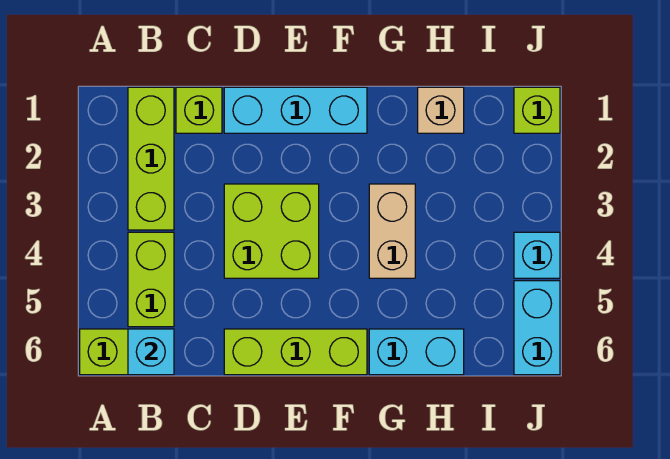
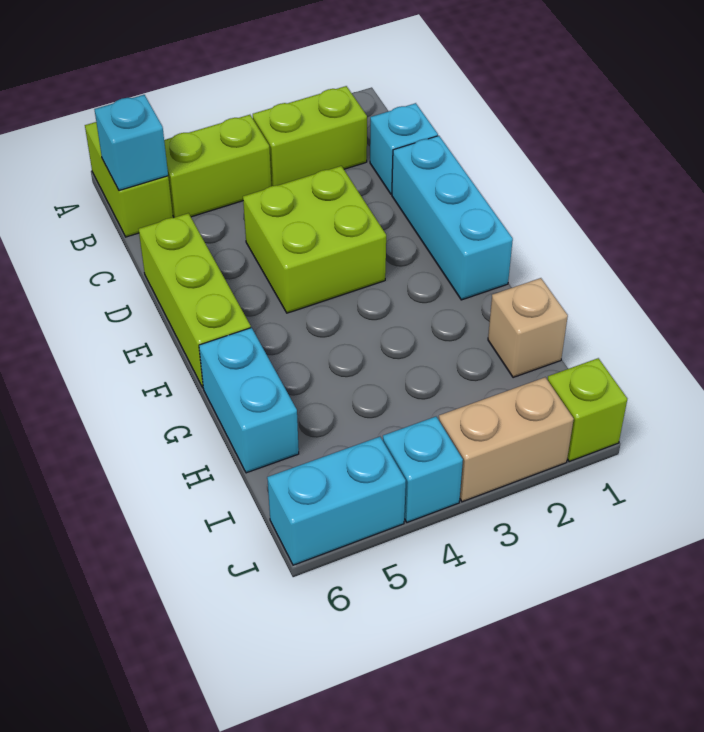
lime brick B1:B3 level 1 -> lime brick B2:B3 level 1
lime brick C1 level 1 -> cyan brick C1 level 1
tan brick G3:G4 level 1 -> tan brick J2:J3 level 1

